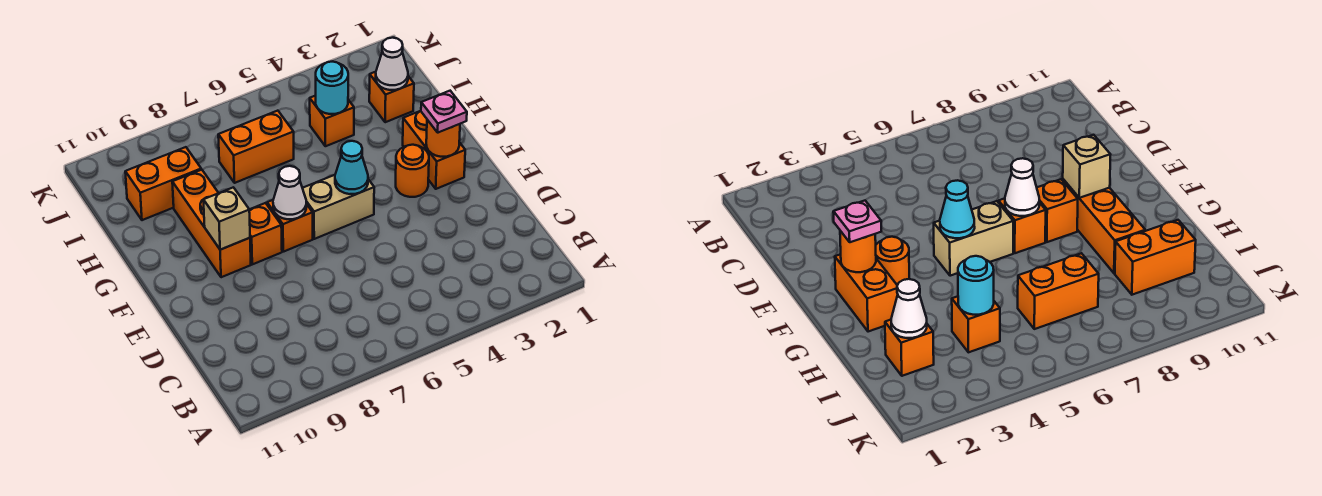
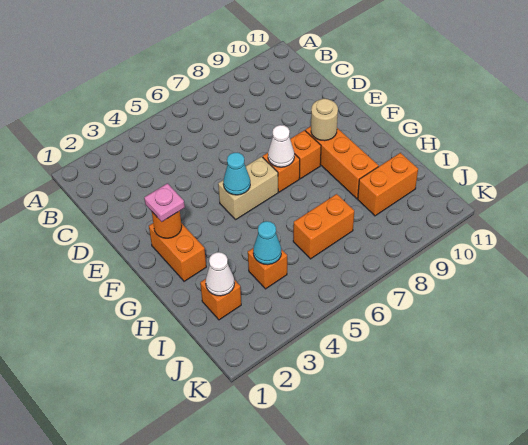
orange round brick F3 level 1 -> none
tan brick F9 level 2 -> tan round brick F9 level 2
cyan round brick I4 level 2 -> cyan cone I4 level 2

